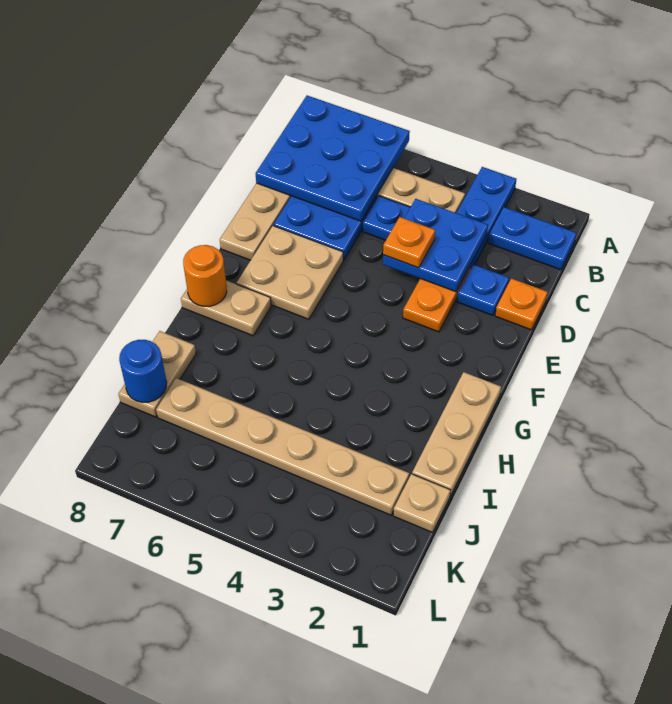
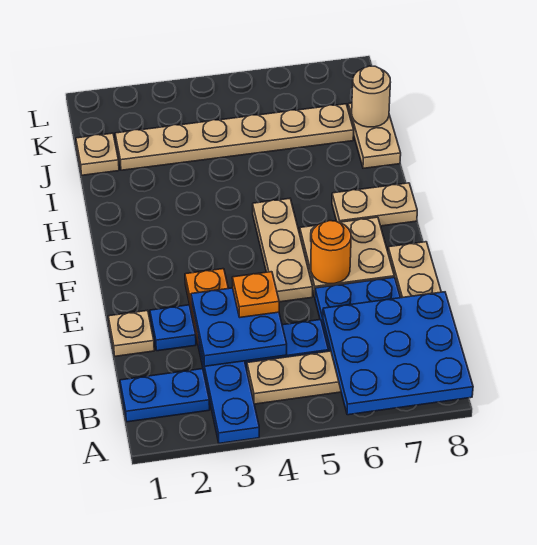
orange plate D1 level 1 -> tan plate D1 level 1
tan plate G1:I1 level 1 -> tan plate E5:G5 level 1
orange round brick G8 level 2 -> orange round brick E6 level 2
blue round brick J8 level 2 -> tan round brick J8 level 2

